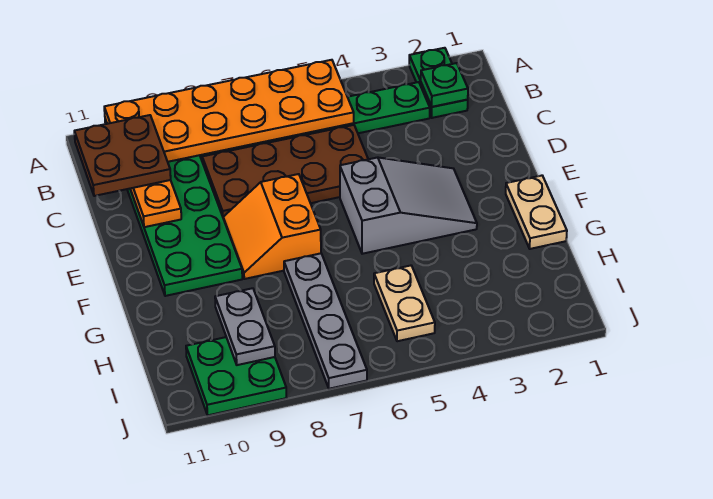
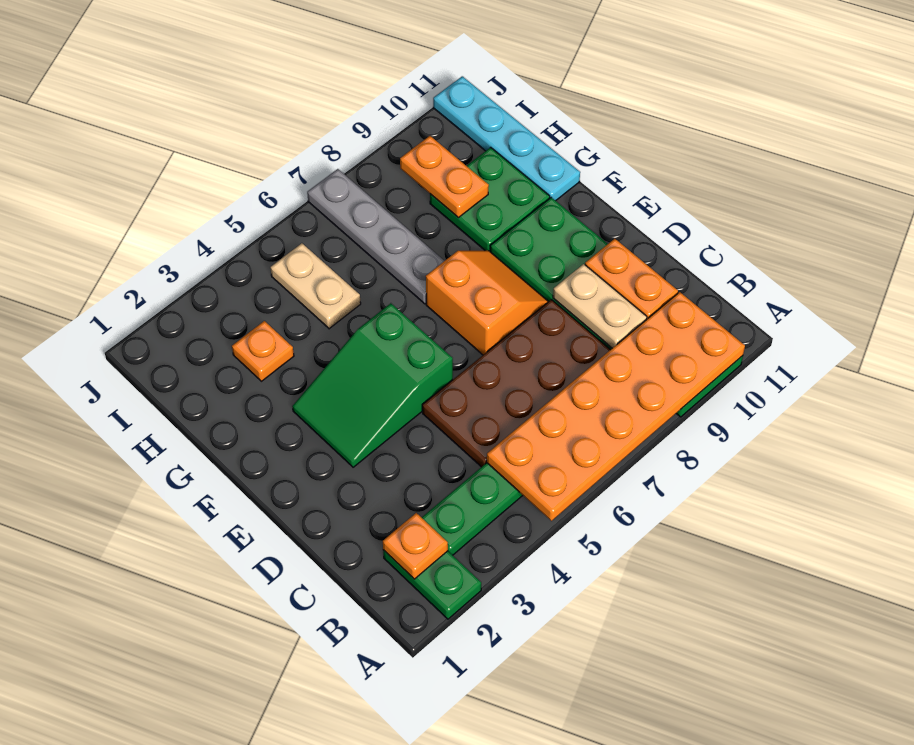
green plate B2 level 2 -> orange plate B2 level 2
brown plate B10:C11 level 3 -> none
grey slope E3:F5 level 1 top 5 -> green slope E3:F5 level 1 top 5
tan plate F1:G1 level 1 -> tan plate C9:D9 level 2
none -> cyan plate G11:J11 level 1
none -> orange plate H3 level 1
grey plate H9:I9 level 2 -> orange plate H9:I9 level 2
green plate I9:J10 level 1 -> green plate G9:H10 level 1

